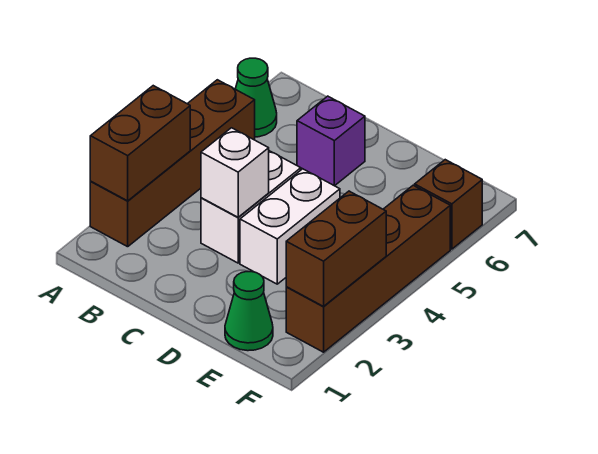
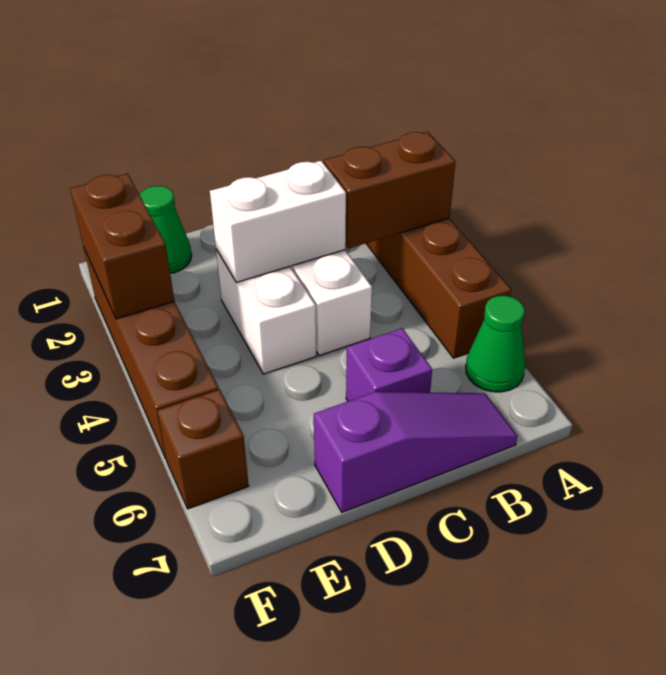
brown brick A2:A3 level 2 -> brown brick A3:B3 level 2
none -> purple slope B7:D7 level 1 top D
white brick C3 level 2 -> white brick C3:D3 level 2

